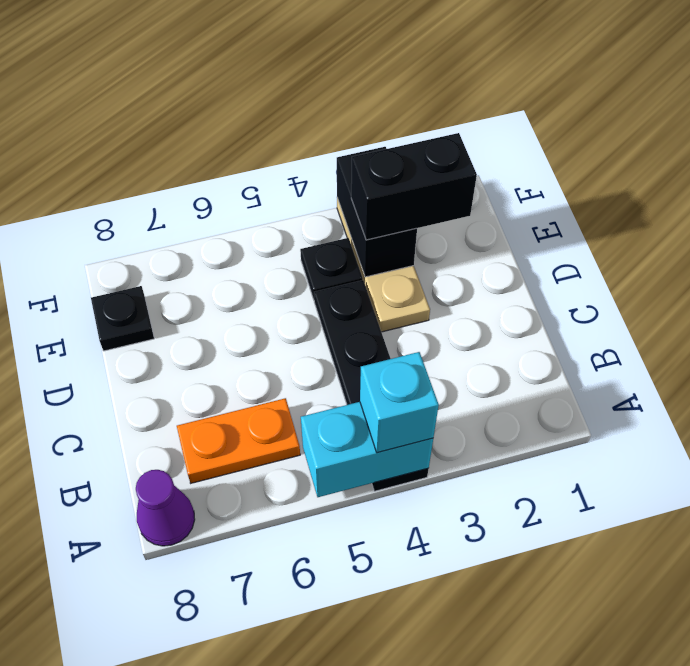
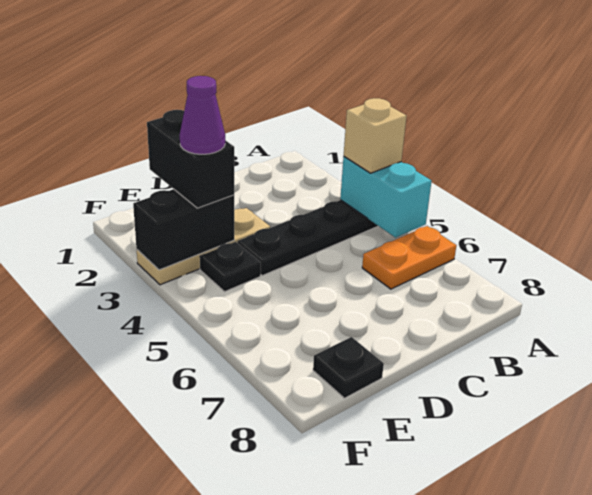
cyan brick A4 level 3 -> tan brick A4 level 3
purple cone A8 level 1 -> purple cone E3 level 4
orange plate B6:B7 level 1 -> orange plate A6:B6 level 1

